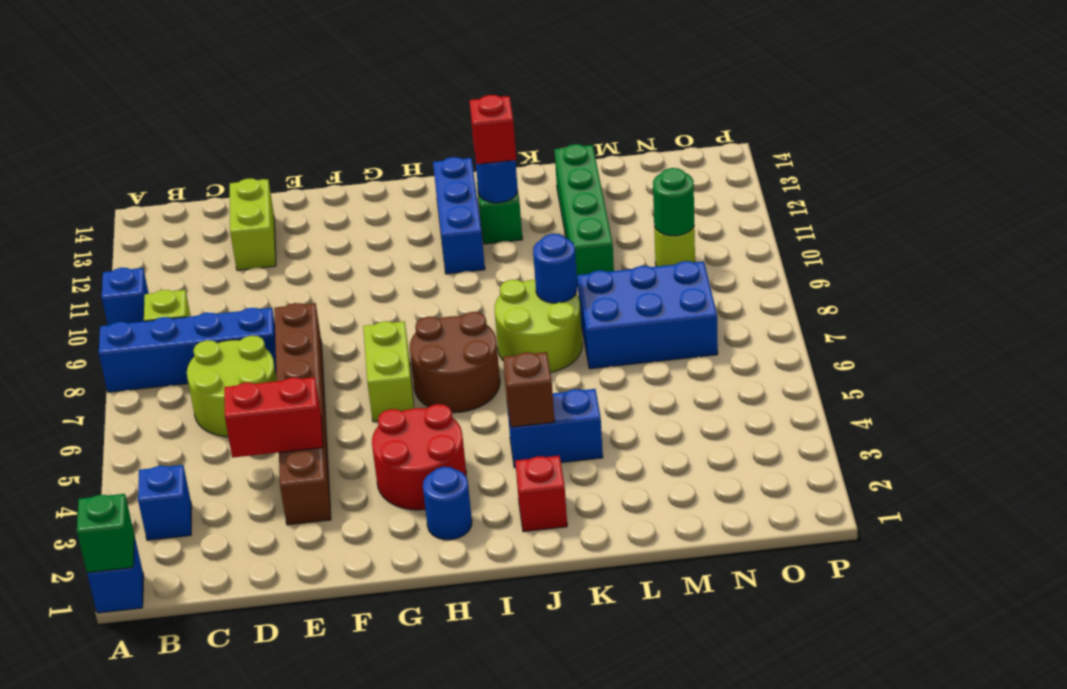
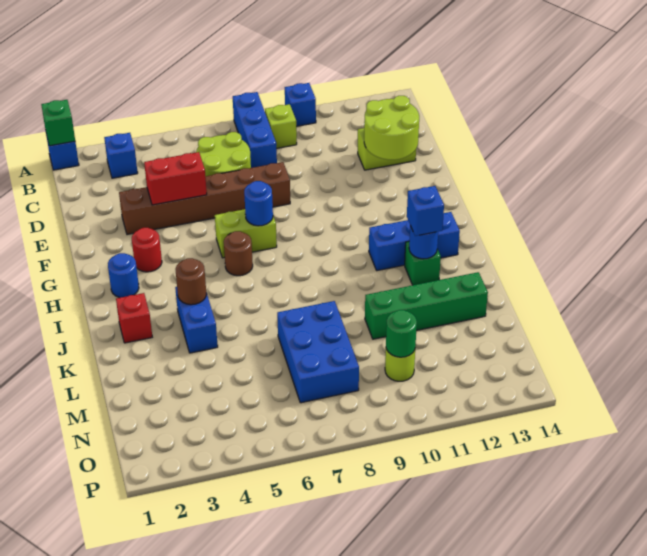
blue brick A8:D8 level 1 -> blue brick A8:C8 level 1
red brick D4:E4 level 2 -> red brick E4:E5 level 2
red round brick G3:H4 level 1 -> red round brick G3 level 1
brown round brick H6:I7 level 1 -> brown round brick H6 level 1
brown brick J4 level 2 -> brown round brick J4 level 2
lime round brick J7:K8 level 1 -> lime round brick D12:E13 level 2
red brick J12 level 3 -> blue brick J12 level 3
blue round brick K8 level 2 -> blue round brick G7 level 2

